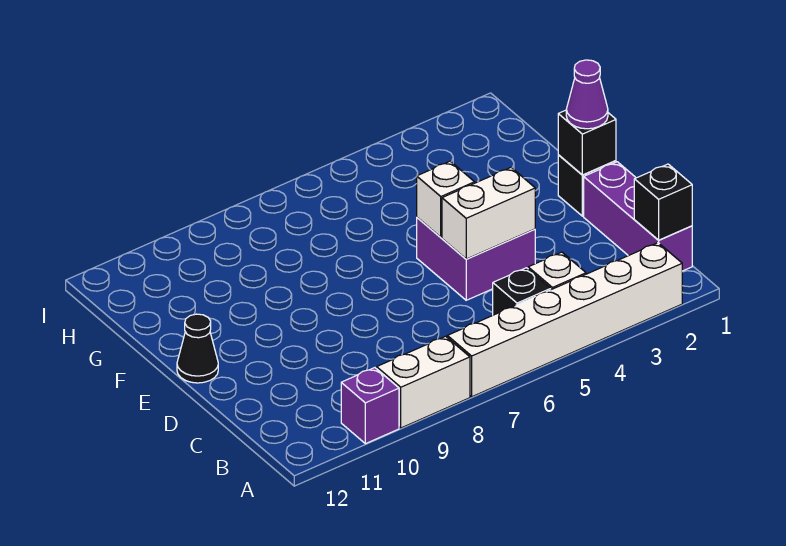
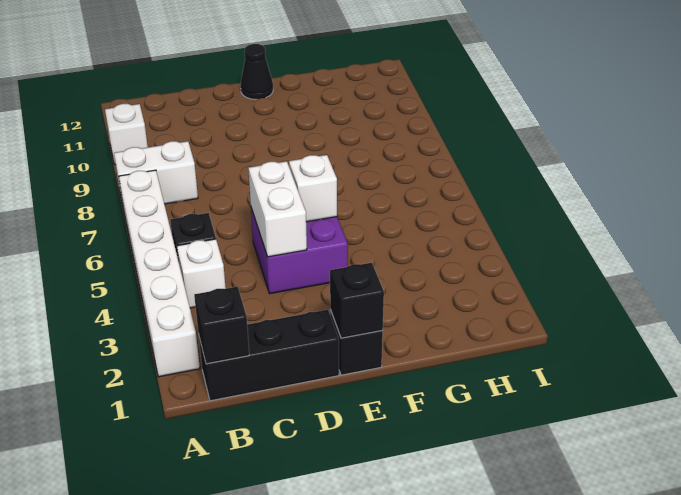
white brick A8:A9 level 1 -> white brick A8:B8 level 1
purple brick A10 level 1 -> white brick A10 level 1
purple brick B1:D1 level 1 -> black brick B1:D1 level 1
purple cone E1 level 3 -> none

